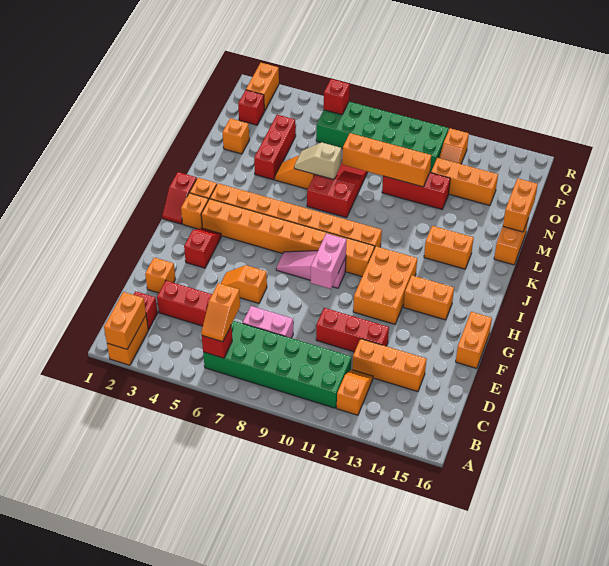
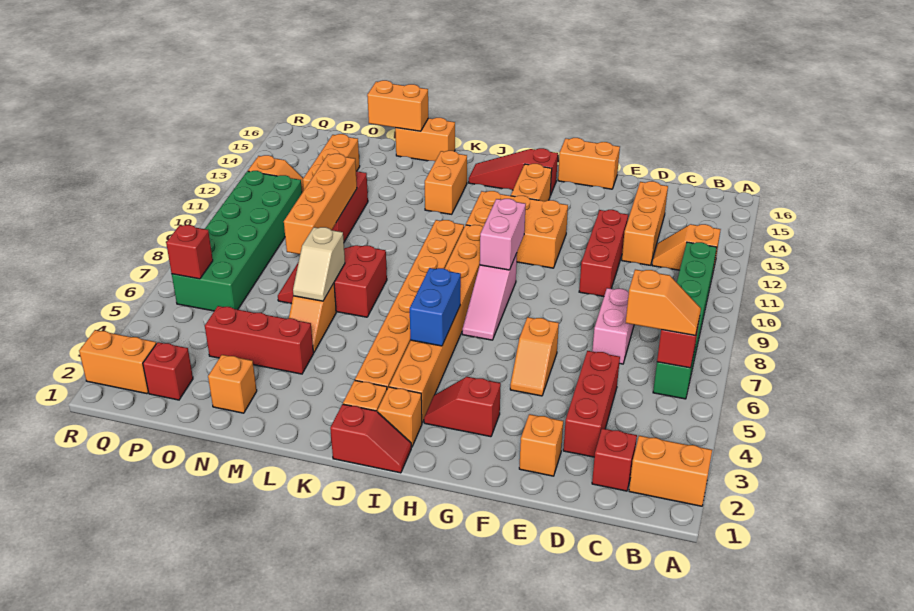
orange brick A2:B2 level 2 -> none
green brick B6:C11 level 1 -> green brick B6:B11 level 1
pink brick G9:H9 level 2 -> pink brick H9:H10 level 2
none -> red slope H15:J15 level 1 top H
none -> blue brick I5:I6 level 2

